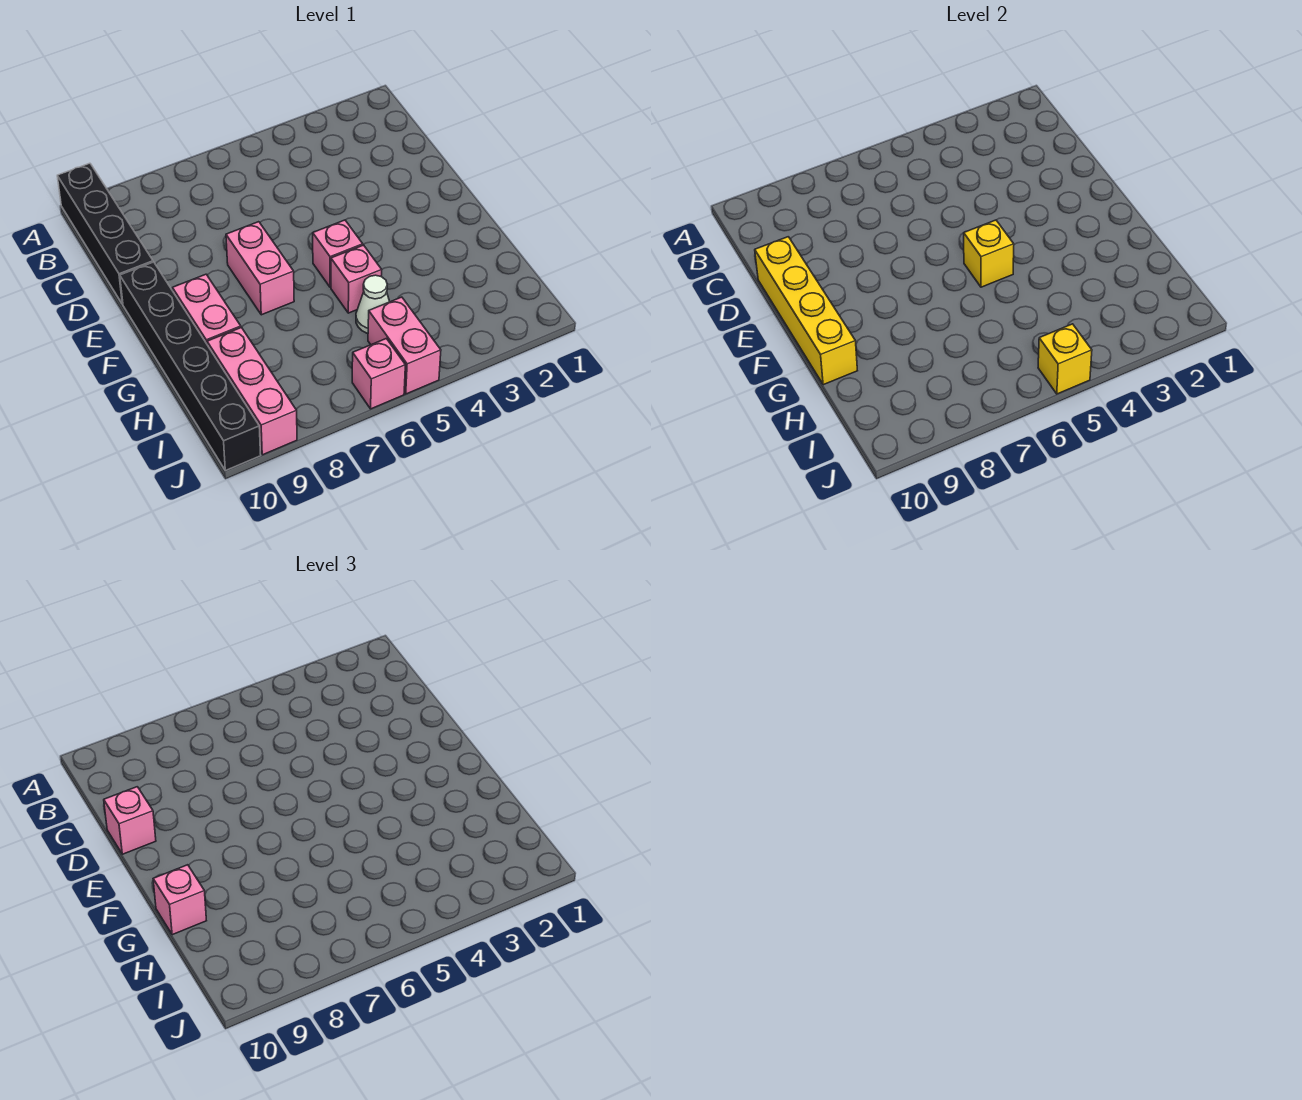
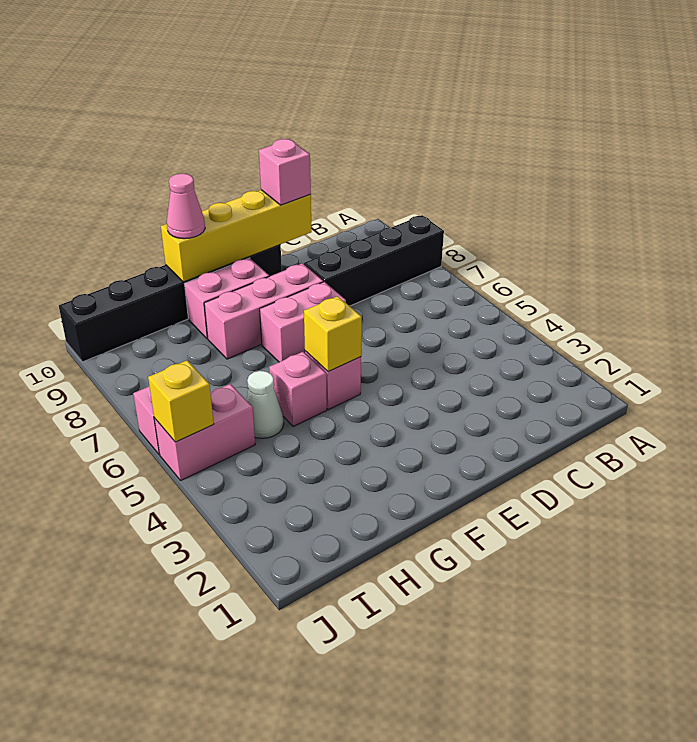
black brick A10:D10 level 1 -> black brick A8:D8 level 1
pink brick G10 level 3 -> pink cone G10 level 3
pink brick H9:J9 level 1 -> pink brick E8:G8 level 1

